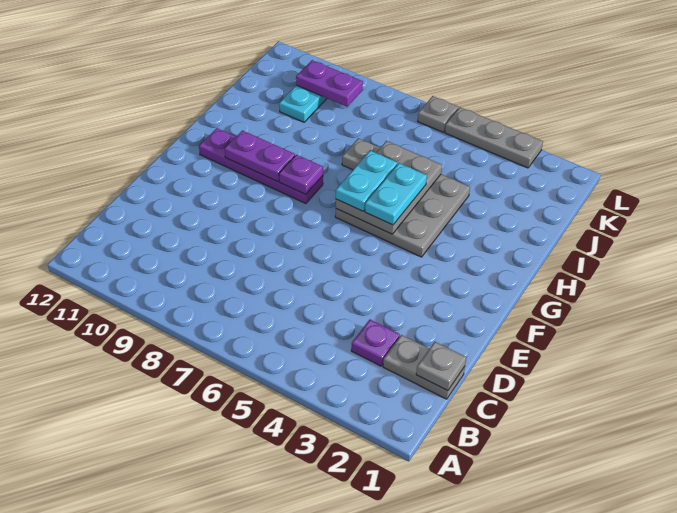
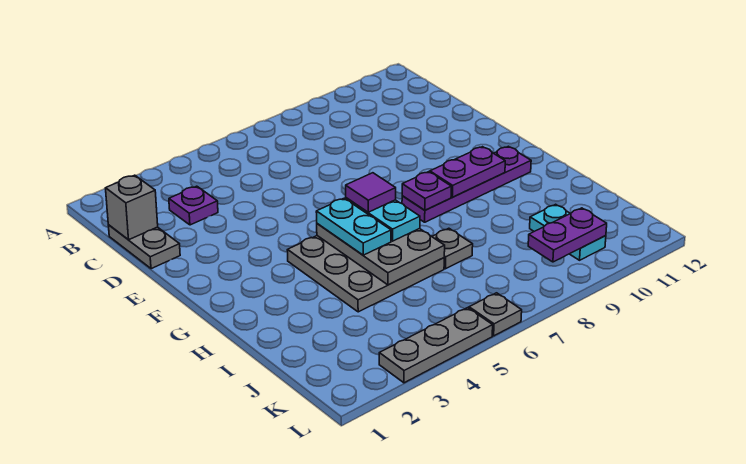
grey plate C1:C2 level 1 -> grey plate C1:D1 level 1
grey plate C1 level 2 -> grey brick C1 level 2
none -> purple tile G6 level 4

